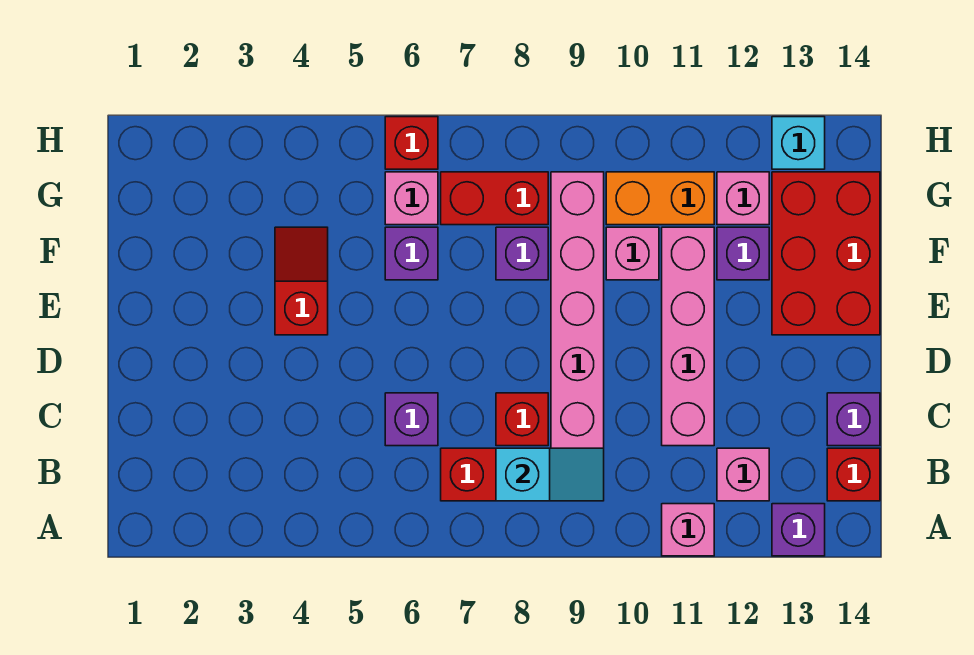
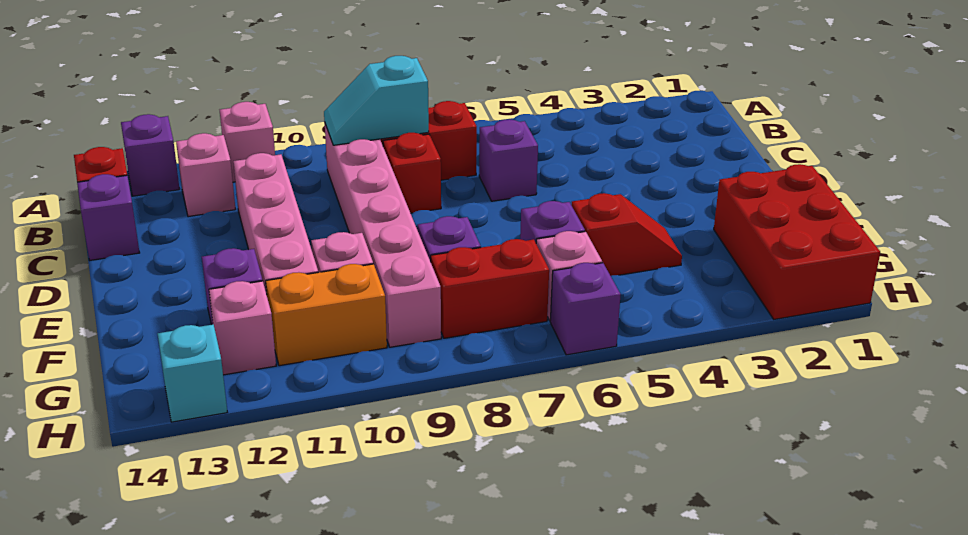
red slope E4:F4 level 1 top E -> red slope F4:F5 level 1 top 5
red brick E13:G14 level 1 -> red brick F1:H2 level 1
red brick H6 level 1 -> purple brick H6 level 1

